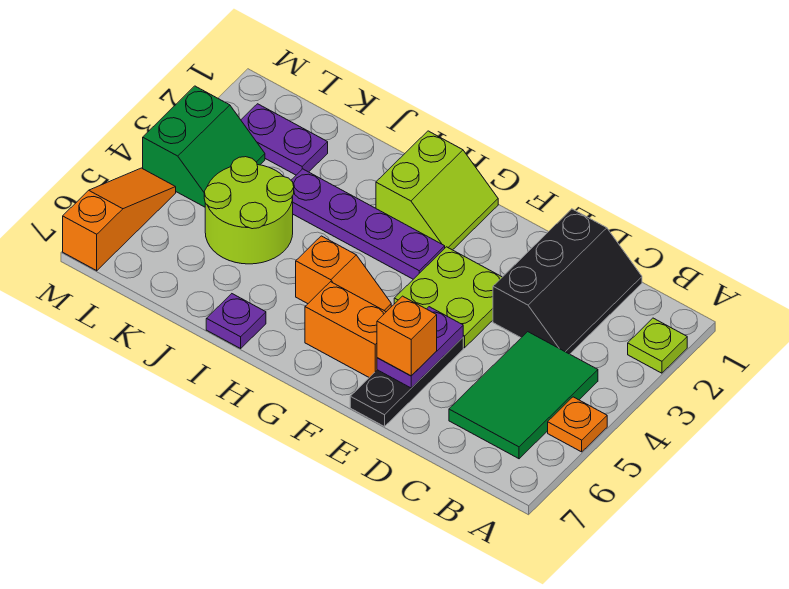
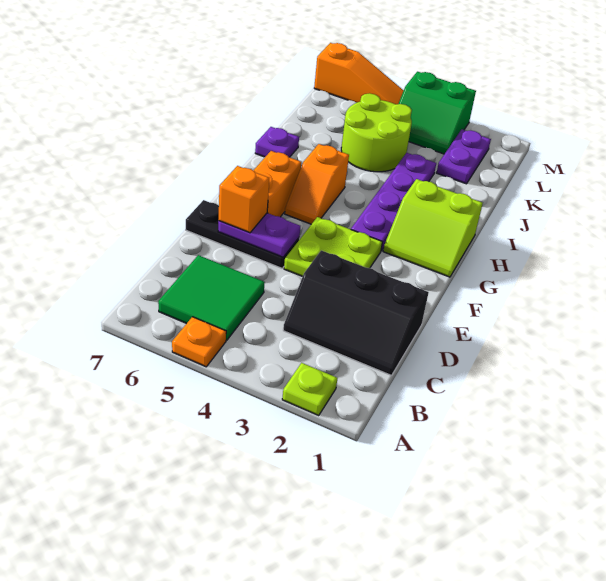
green tile B4:C6 level 1 -> green tile B5:C6 level 1

